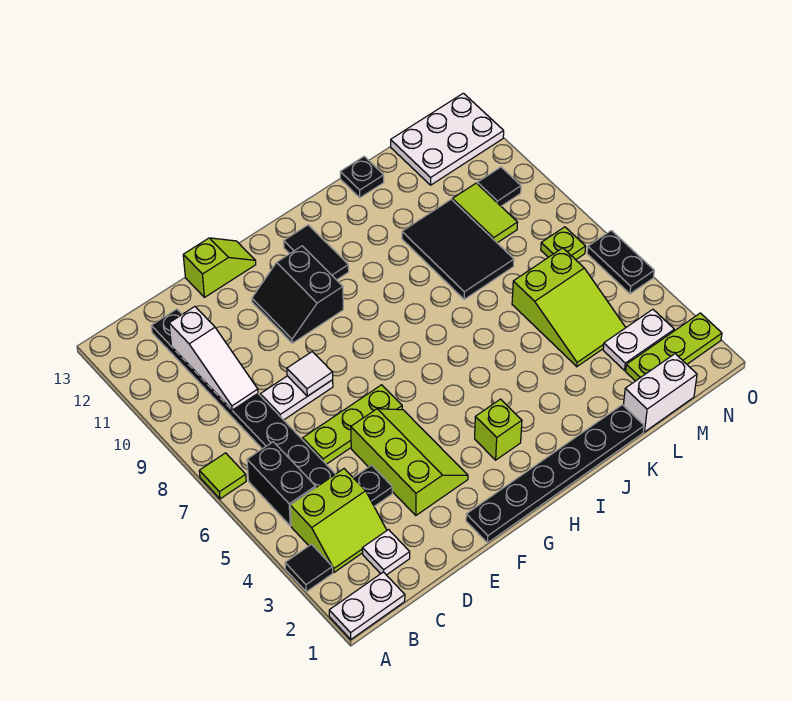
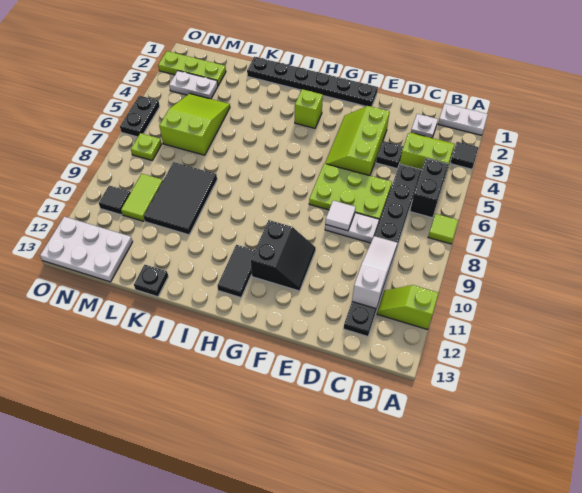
lime plate D6:F6 level 1 -> lime plate D6:F7 level 1
lime slope E13:F13 level 1 top E -> lime slope A11:B11 level 1 top A
white brick L1:M1 level 1 -> none

